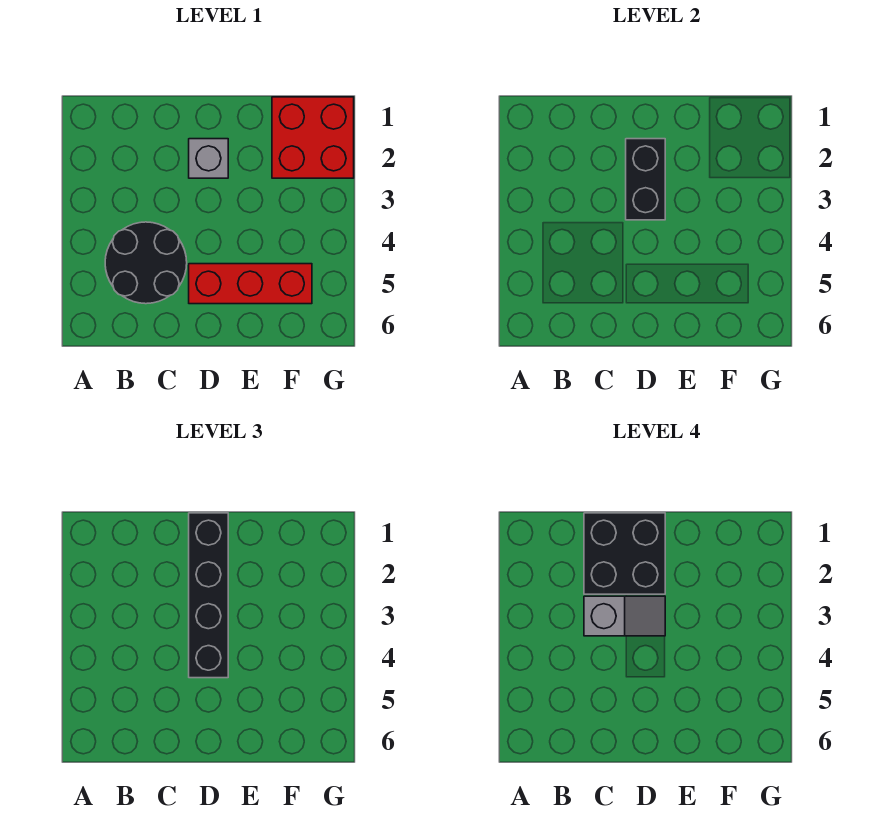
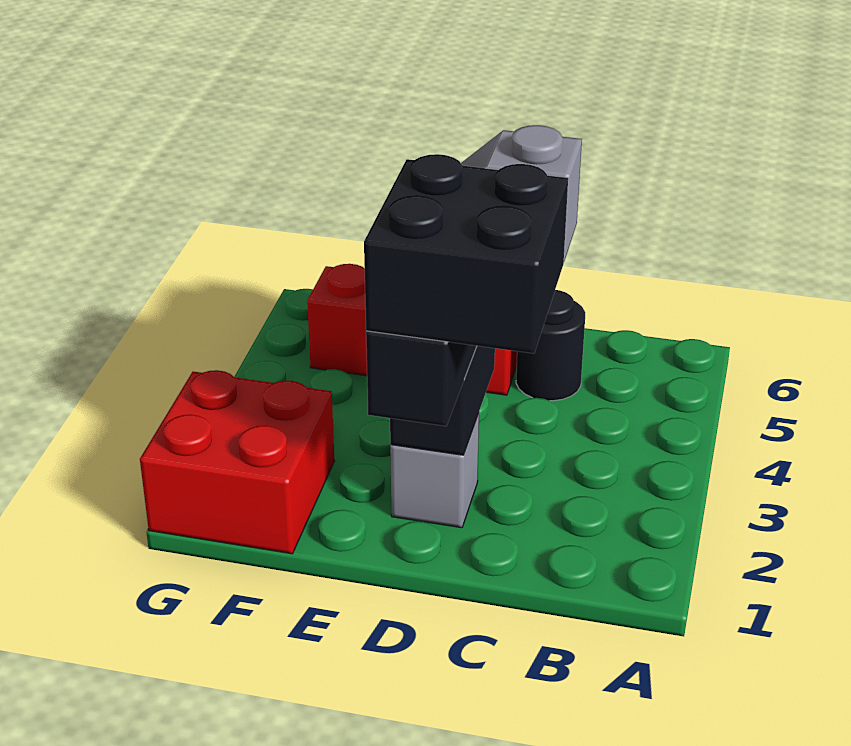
black round brick B4:C5 level 1 -> black round brick C5 level 1

